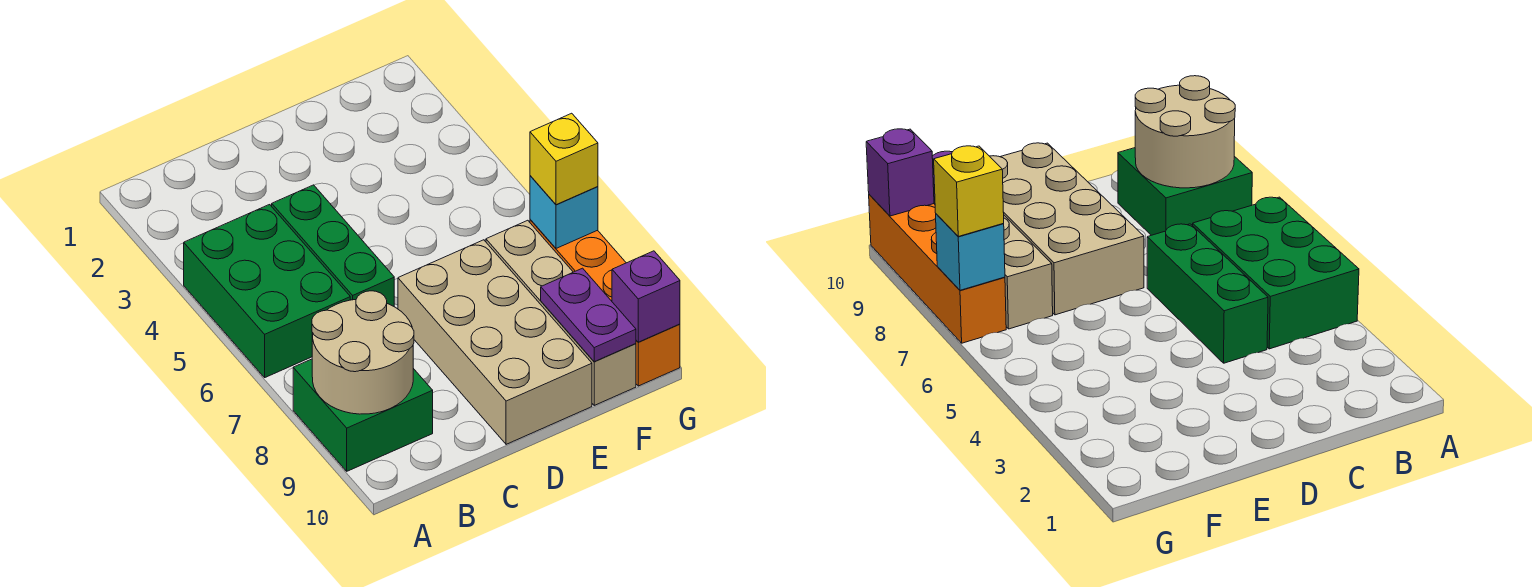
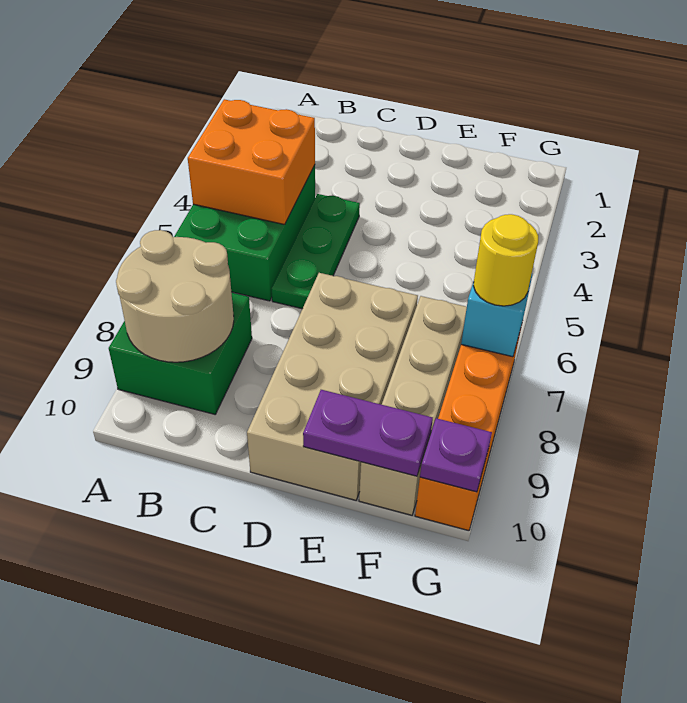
none -> orange brick A4:B5 level 2
green brick C4:C6 level 1 -> green plate C4:C6 level 1
purple plate F9:F10 level 2 -> purple plate E10:F10 level 2
yellow brick G7 level 3 -> yellow round brick G7 level 3
purple brick G10 level 2 -> purple plate G10 level 2

